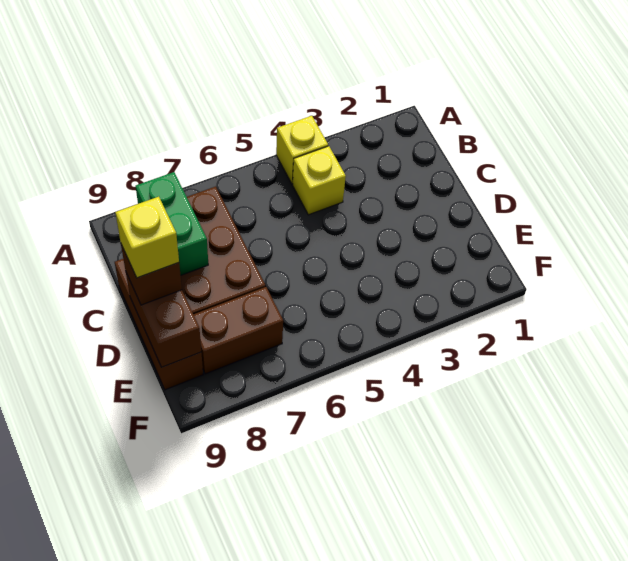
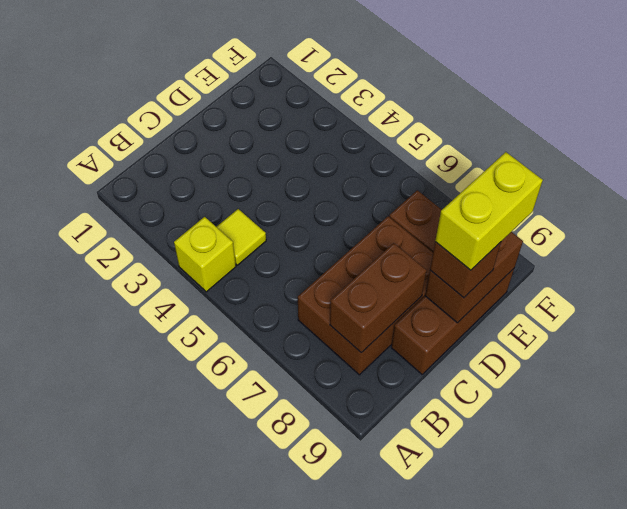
yellow brick B4 level 1 -> yellow tile B4 level 1
green brick B8:C8 level 2 -> brown brick B8:C8 level 2
yellow brick D9 level 4 -> yellow brick D9:E9 level 4

